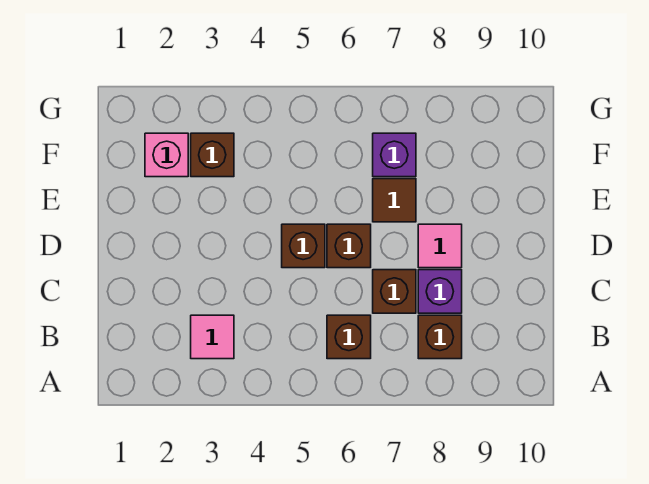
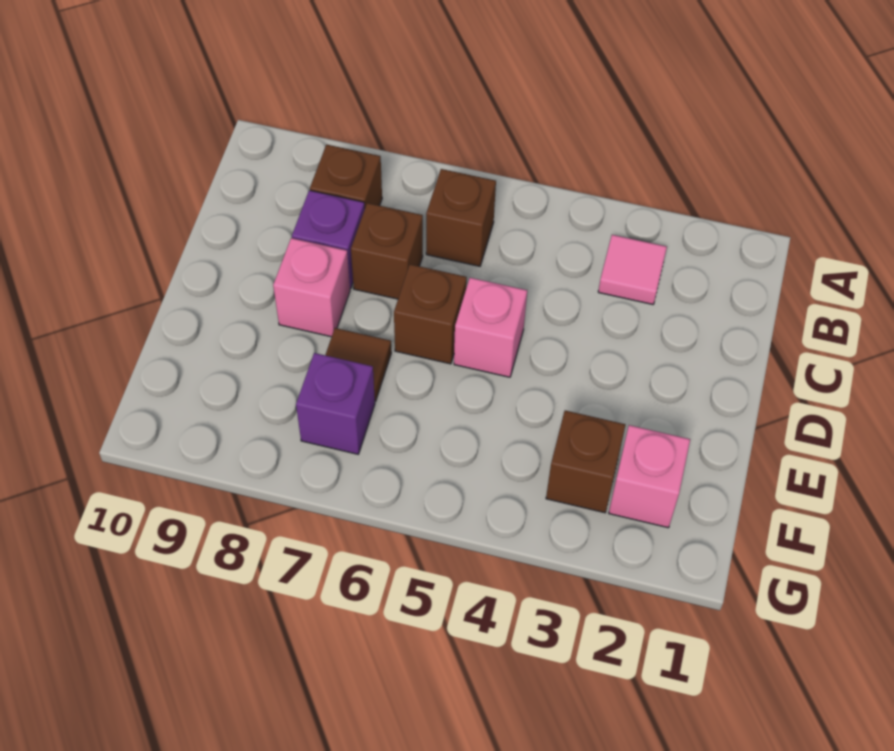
brown brick D5 level 1 -> pink brick D5 level 1
pink tile D8 level 1 -> pink brick D8 level 1

